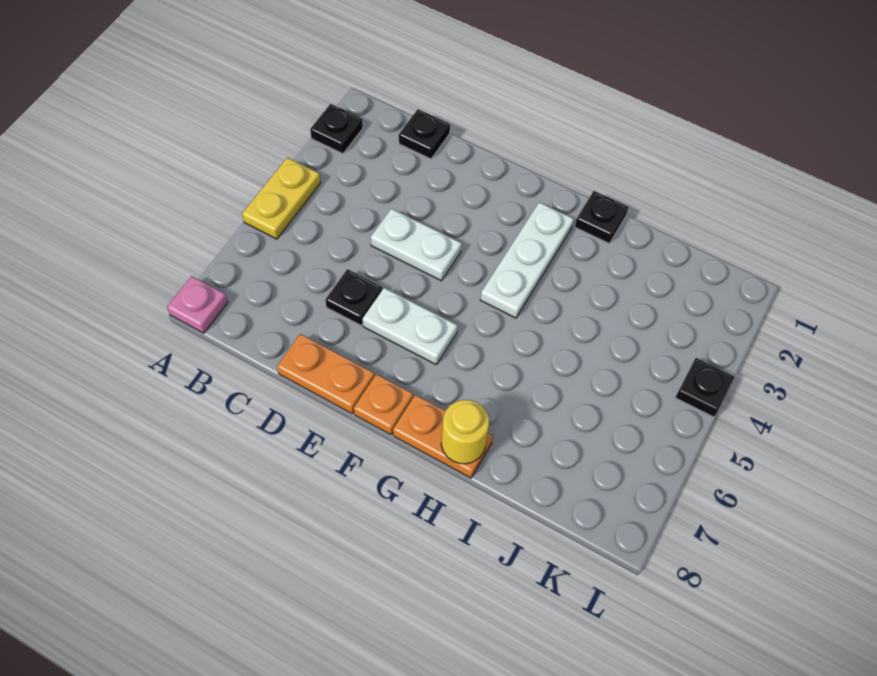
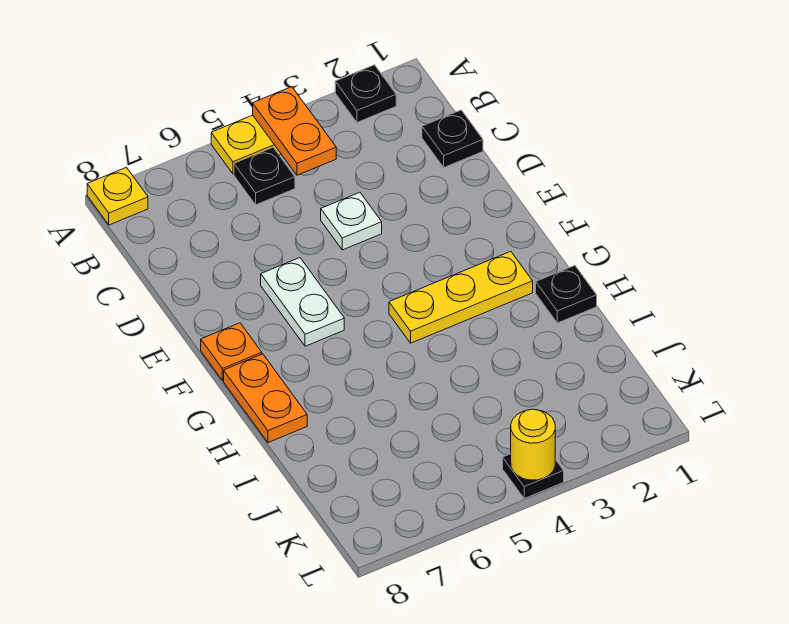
pink plate A8 level 1 -> yellow plate A8 level 1
white plate D4:E4 level 1 -> white plate D4 level 1
black plate D6 level 1 -> black plate B5 level 1
orange plate D8:E8 level 1 -> orange plate A4:B4 level 2
white plate G2:G4 level 1 -> yellow plate G2:G4 level 1
yellow round brick H8 level 2 -> yellow round brick L4 level 2

